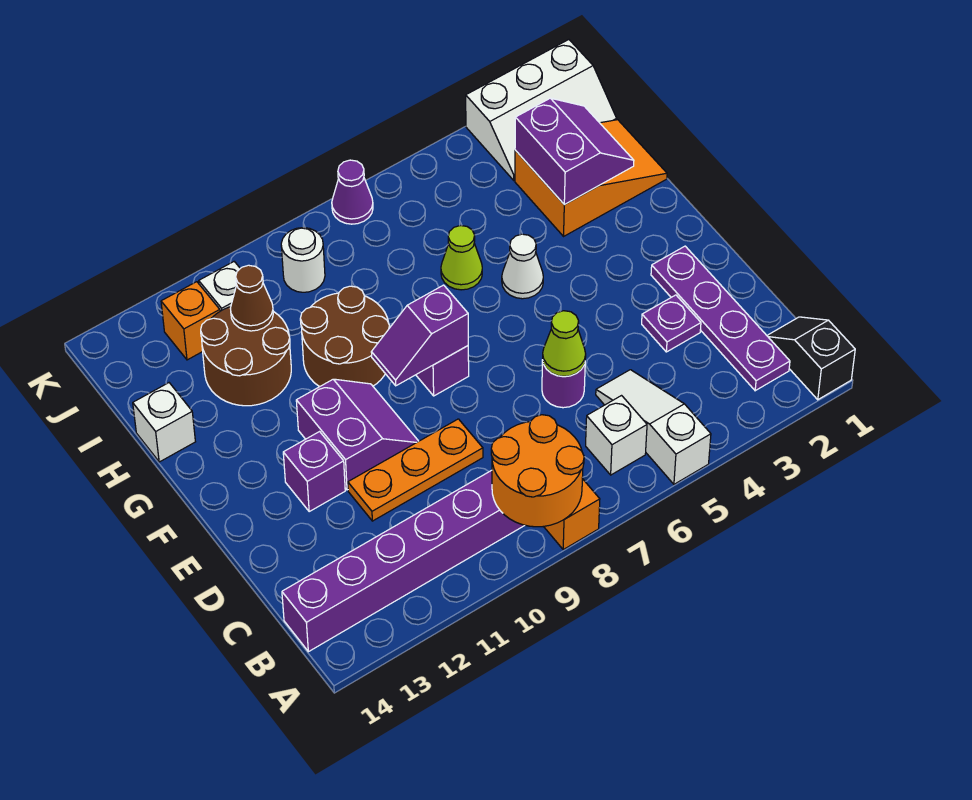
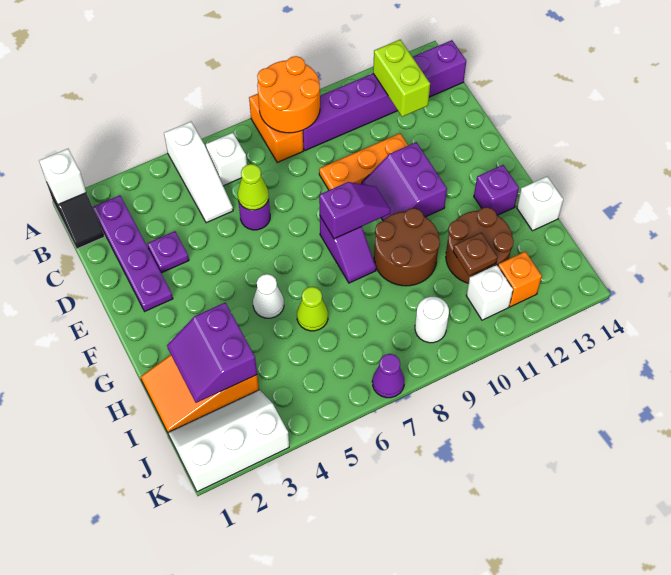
none -> white brick A1 level 2
none -> lime brick B12:C12 level 2
purple brick E12 level 1 -> purple brick G13 level 1
brown cone I11 level 2 -> brown plate I11 level 2

